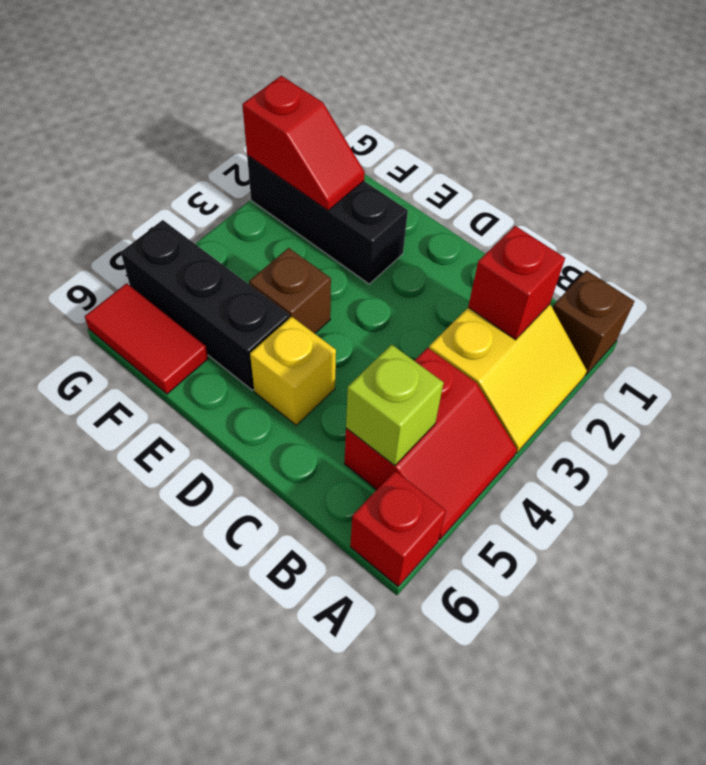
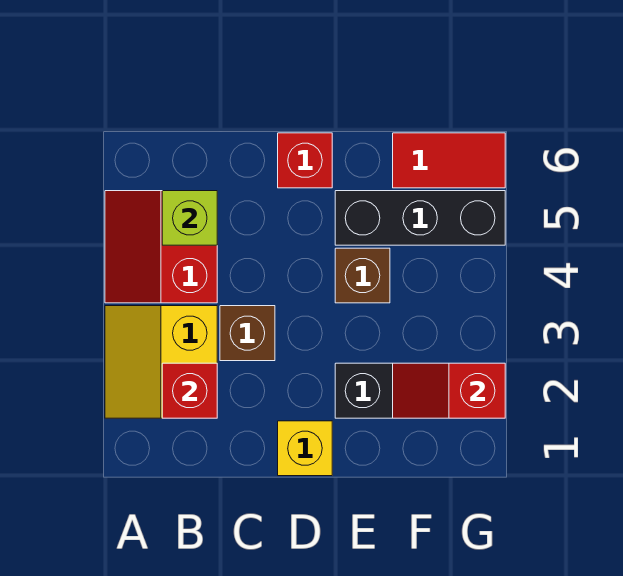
brown brick A1 level 1 -> brown brick C3 level 1
red brick A6 level 1 -> red brick D6 level 1
yellow brick D5 level 1 -> yellow brick D1 level 1

